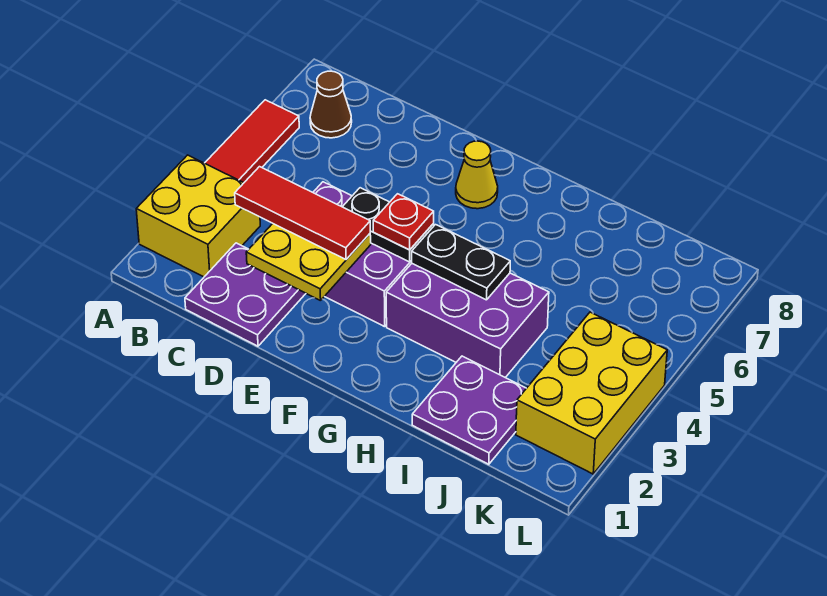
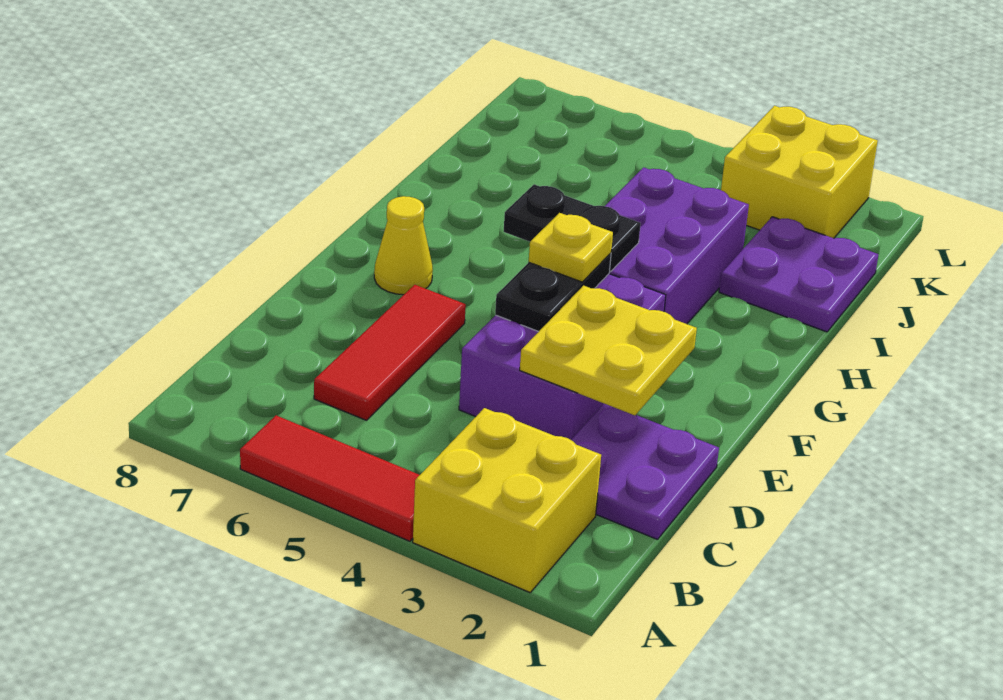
brown cone B7 level 1 -> none
red tile C3:E3 level 3 -> red tile C6:E6 level 1
red plate F4 level 3 -> yellow plate F4 level 3
black plate G4:H4 level 2 -> black plate G4:G5 level 2
yellow brick K2:L4 level 1 -> yellow brick K2:L3 level 1

